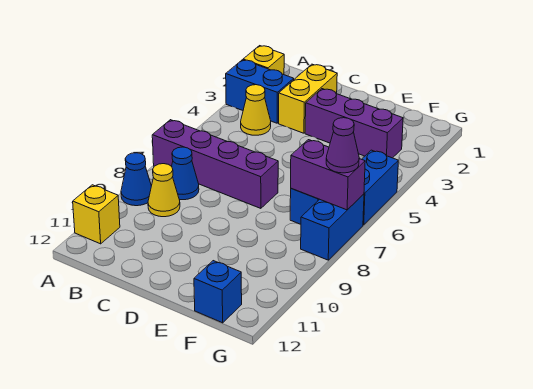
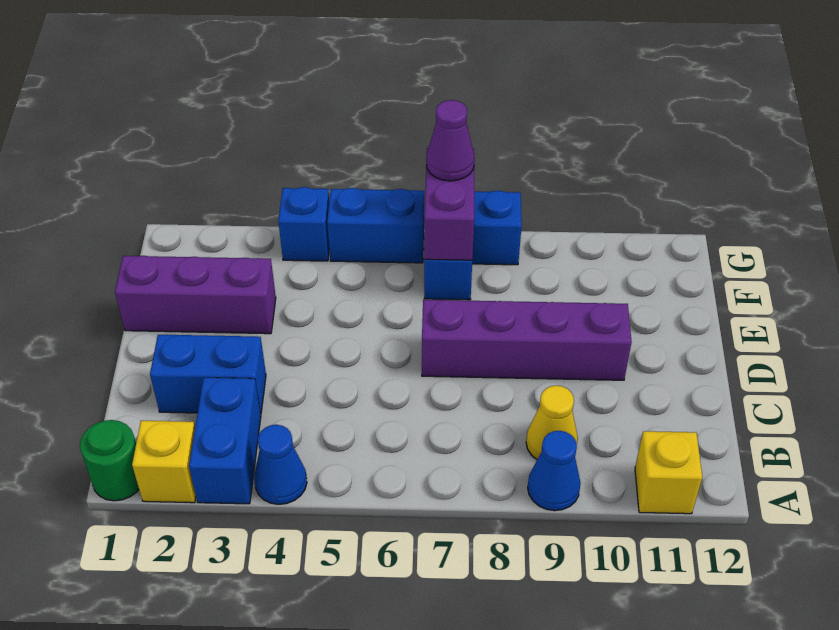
none -> green round brick A1 level 1
purple brick A7:D7 level 1 -> purple brick D7:D10 level 1
yellow cone B4 level 1 -> none
blue cone B8 level 1 -> blue cone A4 level 1
yellow brick C2:C3 level 1 -> blue brick C2:C3 level 1
purple brick D3:F3 level 1 -> purple brick E1:E3 level 1
blue brick F12 level 1 -> blue brick G4 level 1

